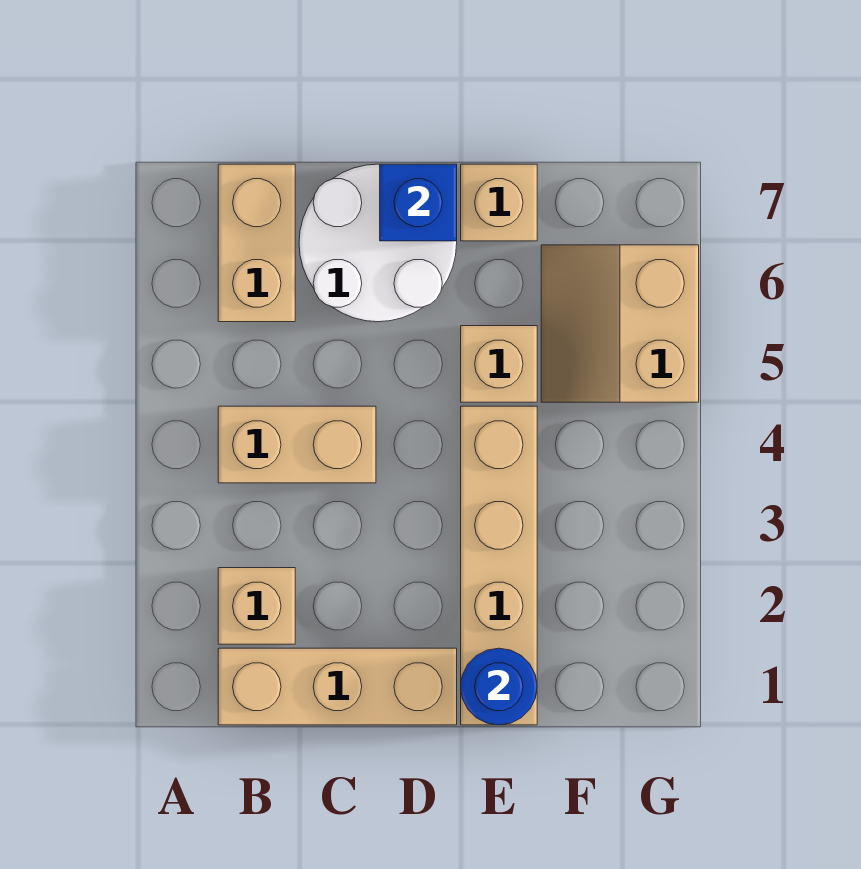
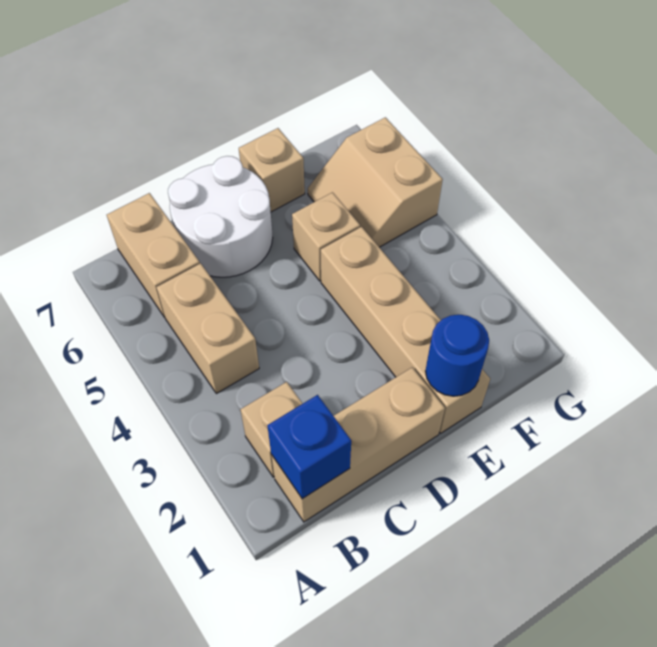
tan brick B4:C4 level 1 -> tan brick B4:B5 level 1
blue brick D7 level 2 -> blue brick B1 level 2

